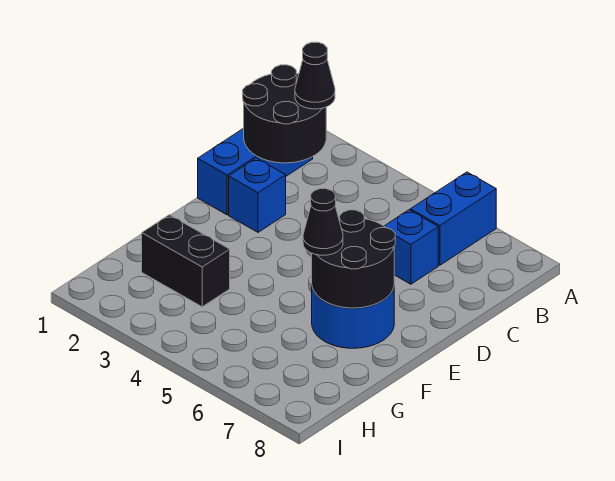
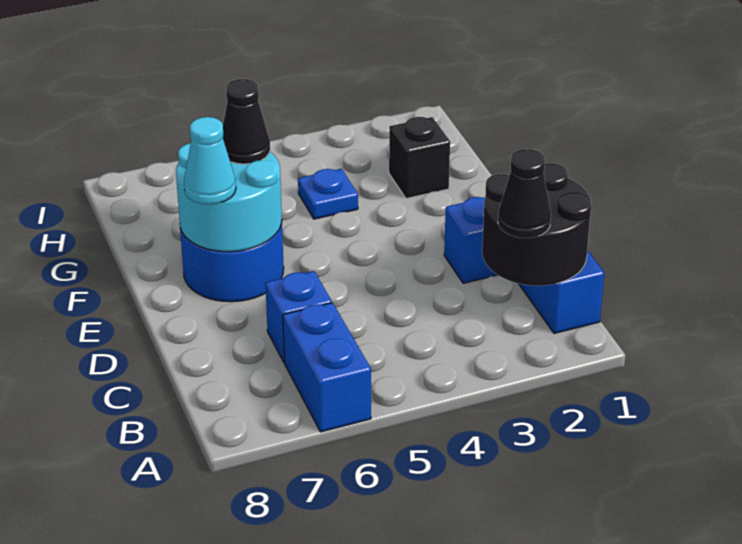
black round brick E6:F7 level 2 -> cyan round brick E6:F7 level 2
none -> cyan cone E7 level 3
black brick G2:G3 level 1 -> black brick G2 level 1
none -> blue plate G4 level 1

